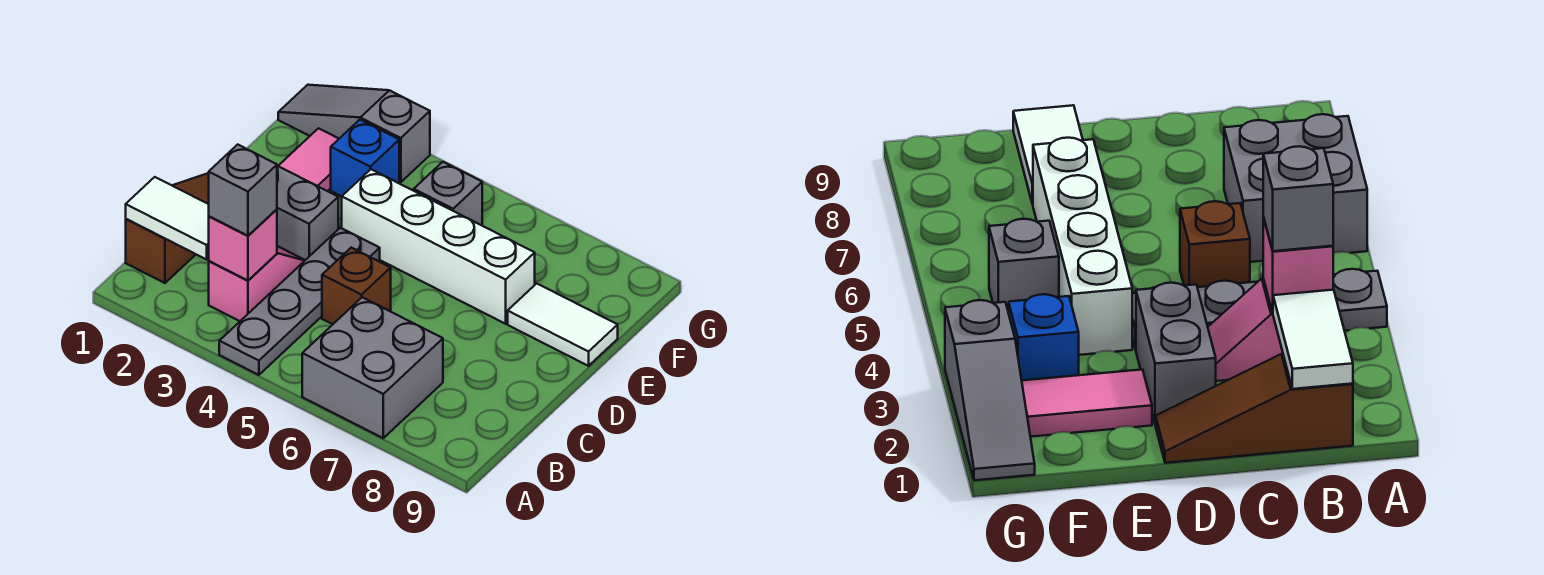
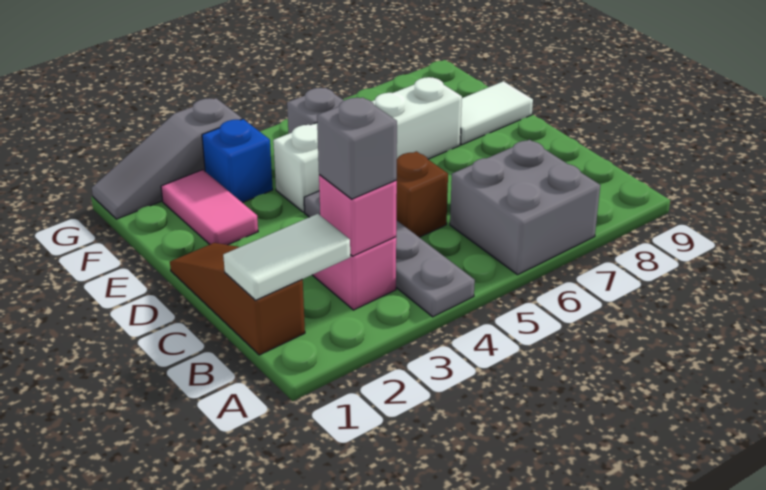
grey brick D2:D3 level 1 -> none

